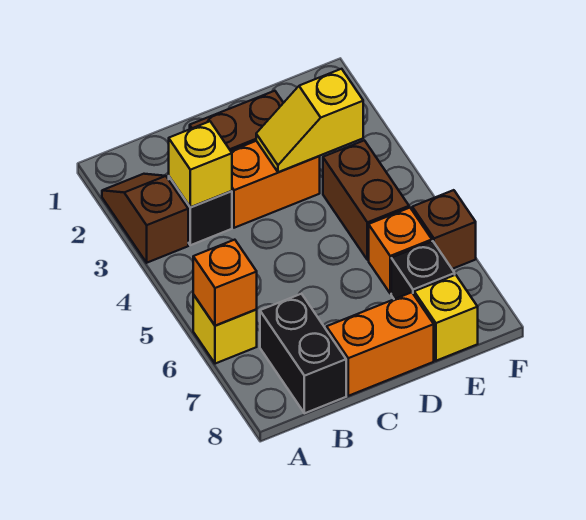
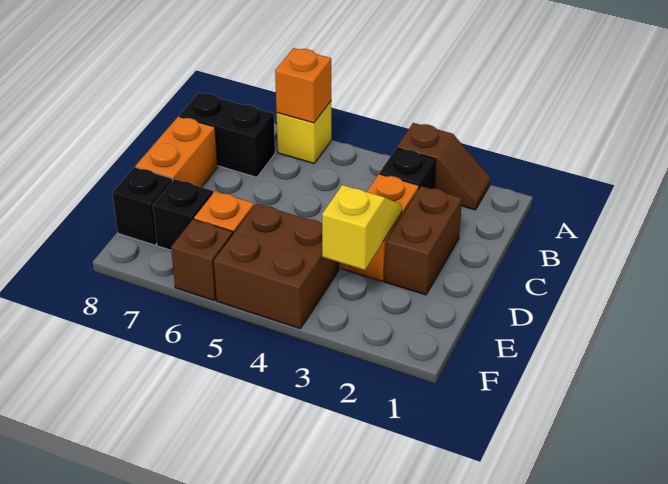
yellow brick B3 level 2 -> none
brown brick E4:E5 level 1 -> brown brick E4:F5 level 1
yellow brick E8 level 1 -> black brick E8 level 1

